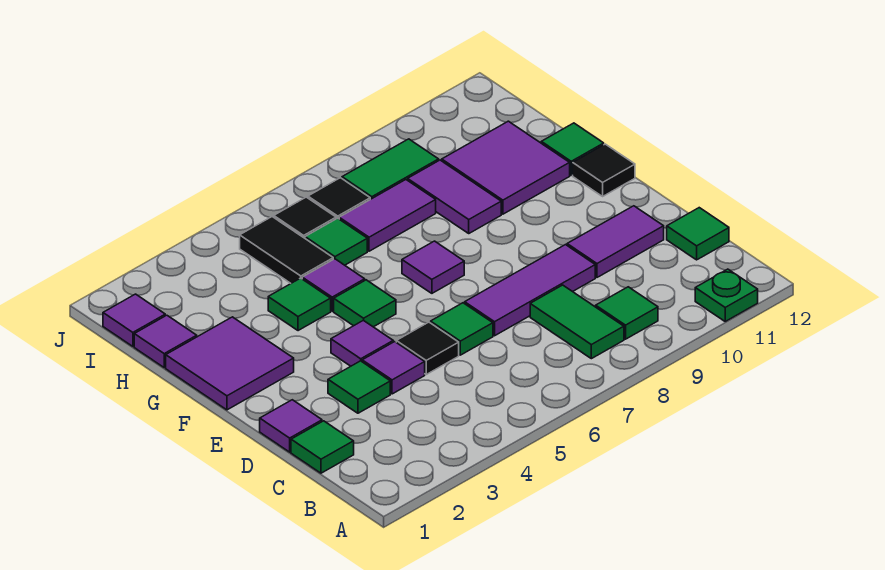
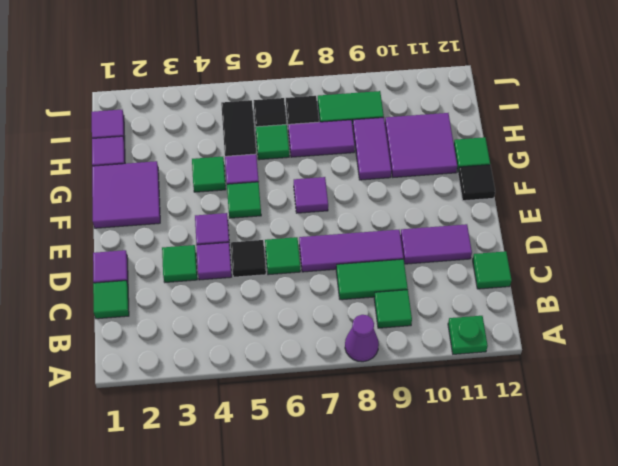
none -> purple cone A8 level 1
green tile B8:C8 level 1 -> green tile C8:C9 level 1

